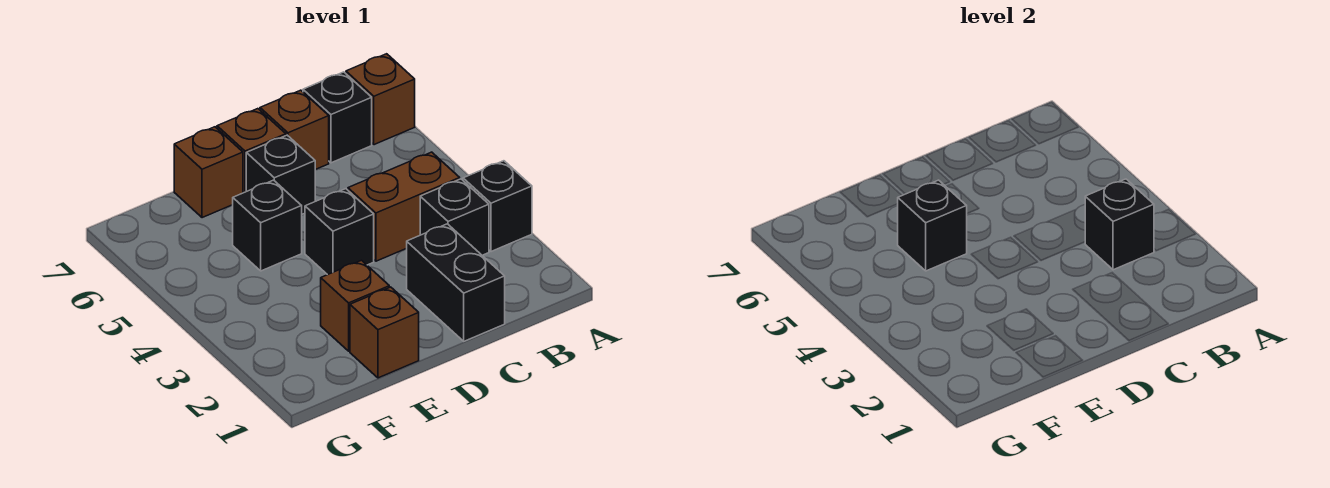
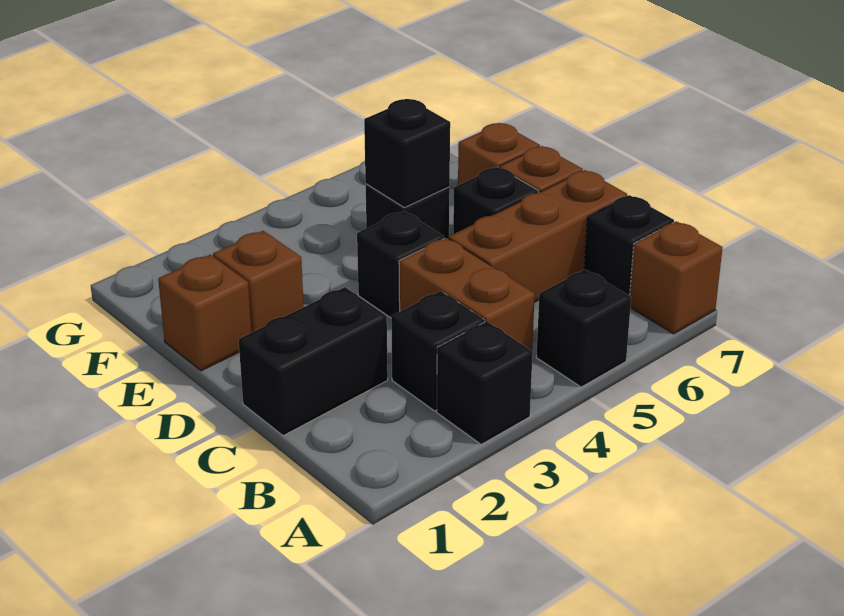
black brick B3 level 2 -> black brick A5 level 1
brown brick C7 level 1 -> brown brick C5:C7 level 1

